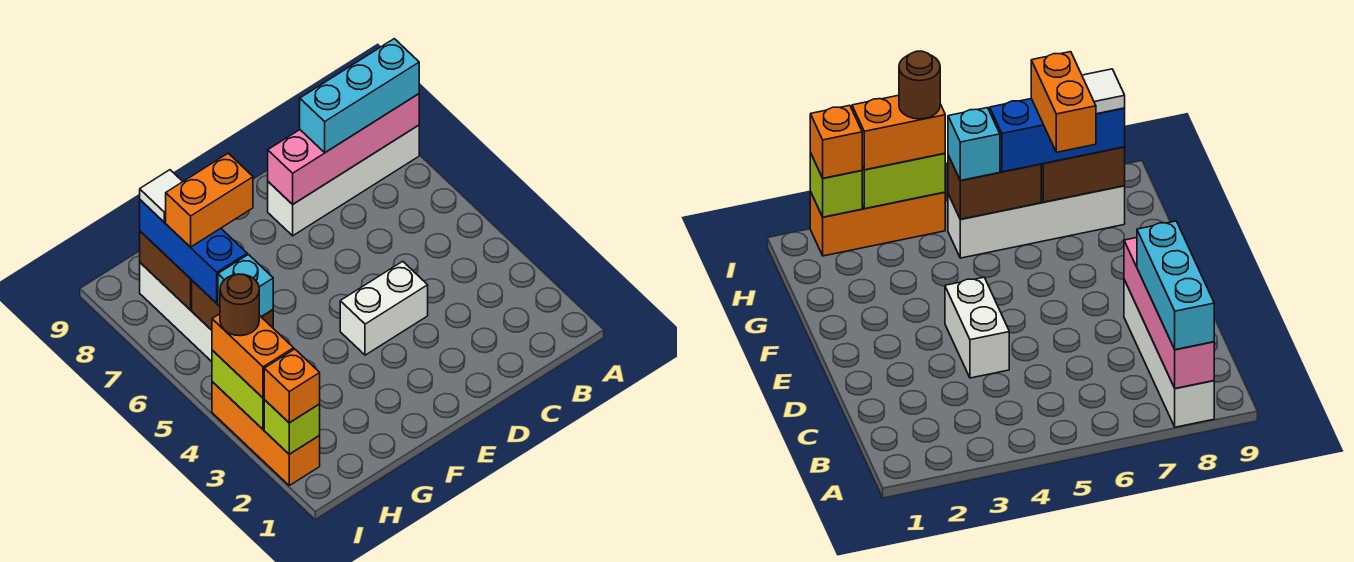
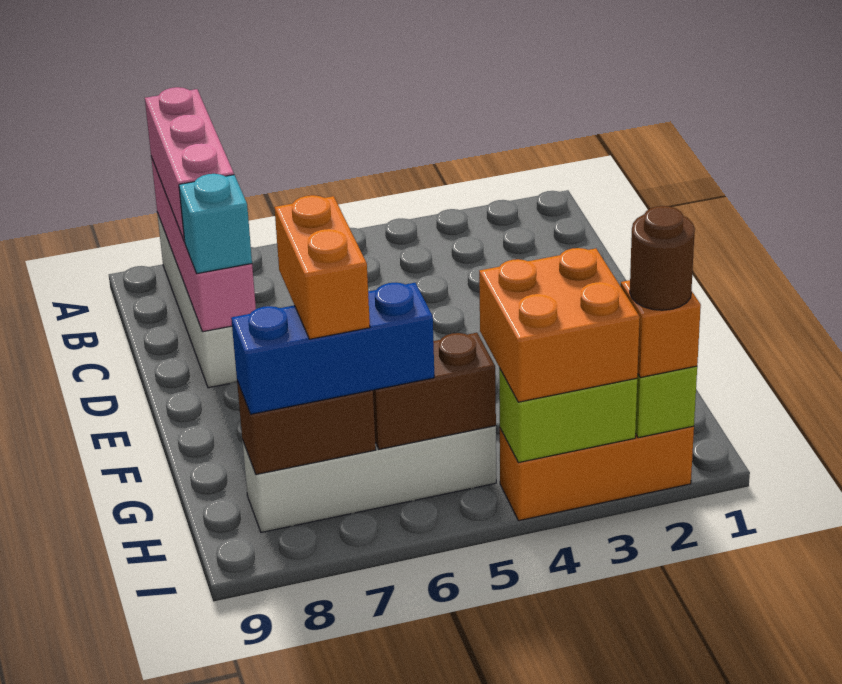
cyan brick A8:C8 level 3 -> pink brick A8:C8 level 3
white brick D4:E4 level 1 -> none
cyan brick H5 level 3 -> cyan brick D8 level 3
white tile H8 level 4 -> none
orange brick I3:I4 level 3 -> orange brick H3:I4 level 3
brown round brick I4 level 4 -> brown round brick I2 level 4

